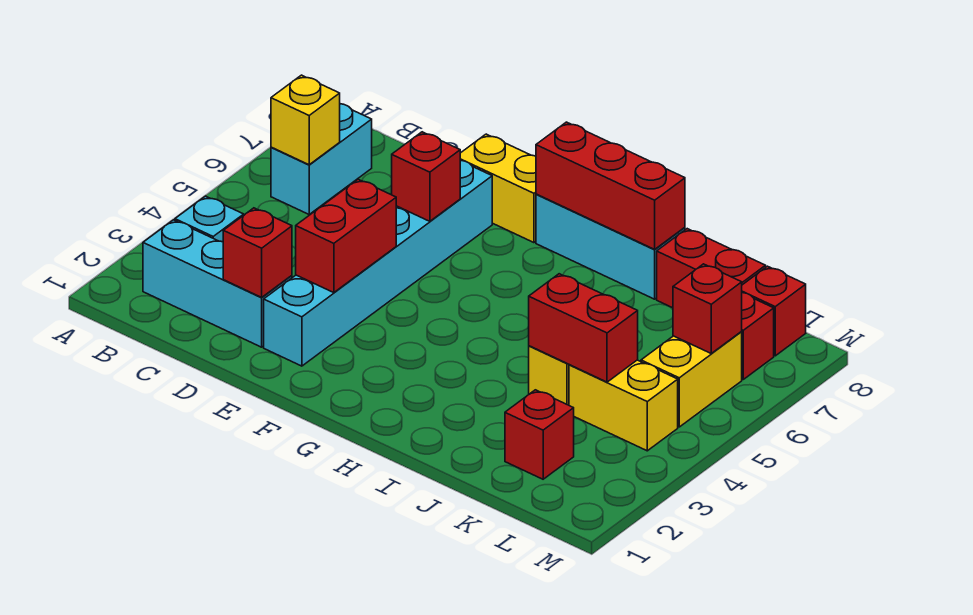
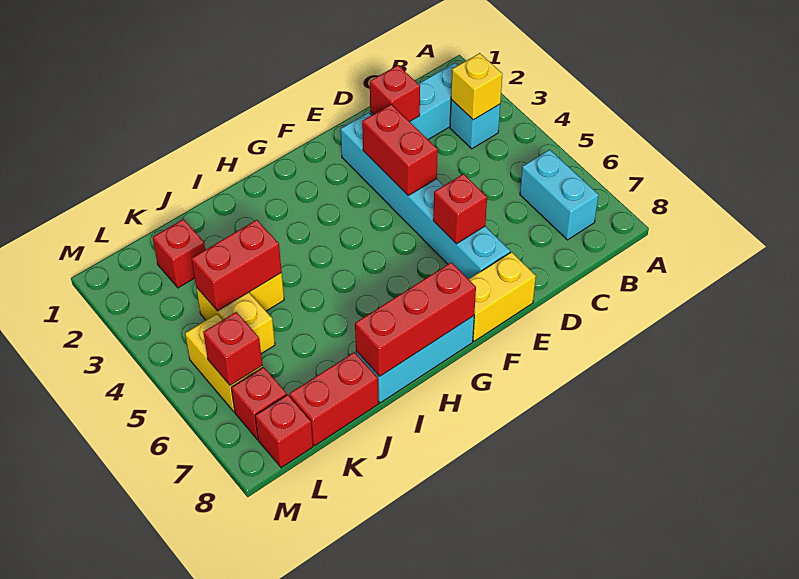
yellow brick B6 level 2 -> yellow brick B3 level 2
yellow brick K4:L4 level 1 -> yellow brick K4:K5 level 1

